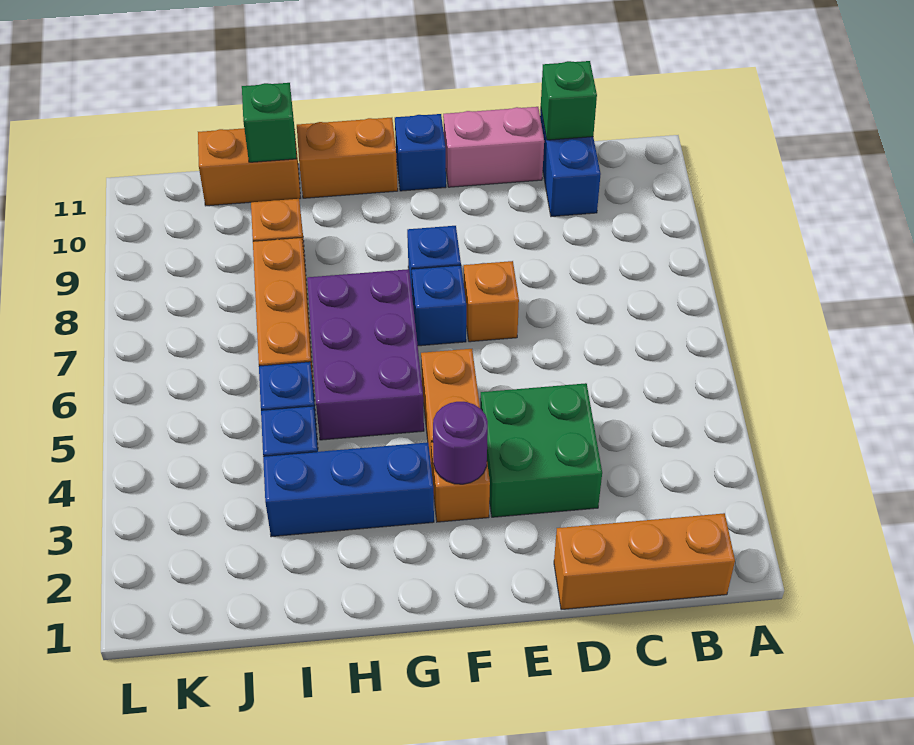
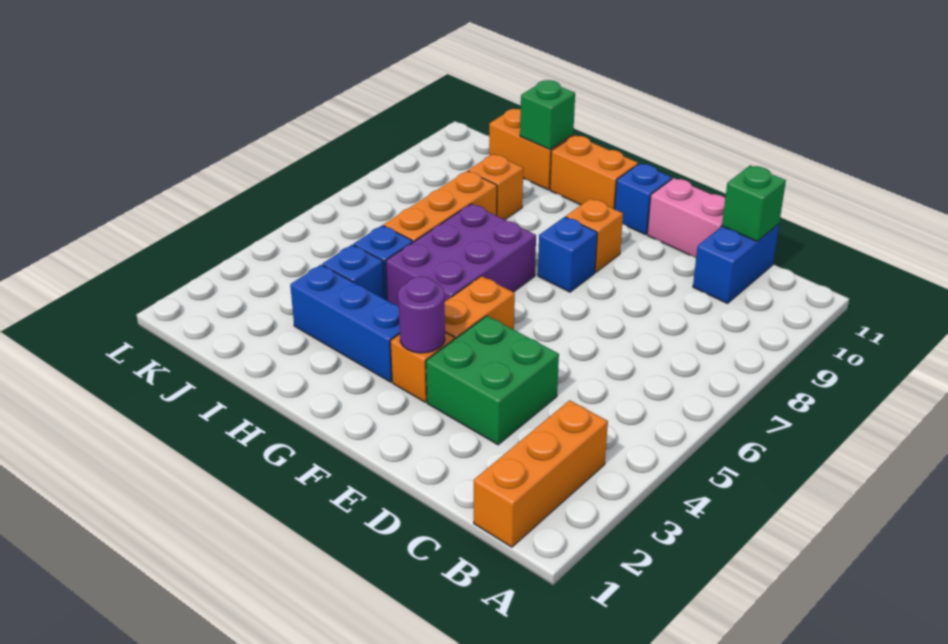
orange brick B1:D1 level 1 -> orange brick B1:B3 level 1
orange brick E7 level 1 -> orange brick F9 level 1
blue brick F7 level 1 -> none

